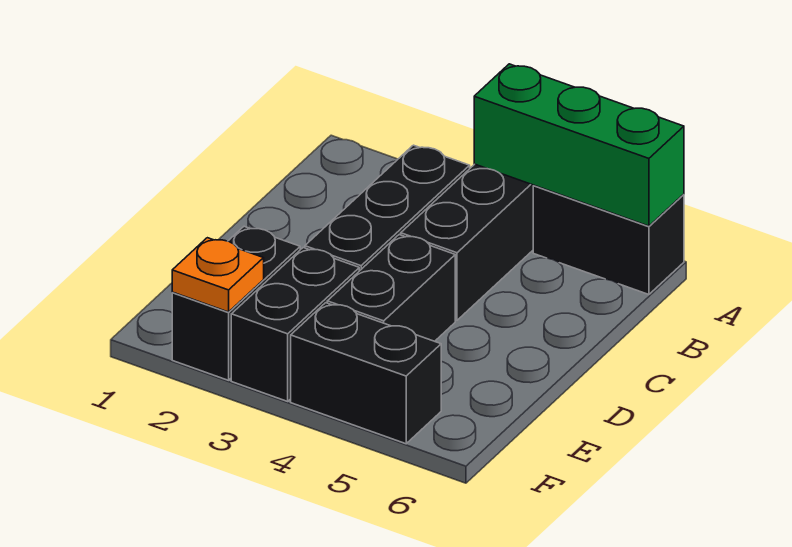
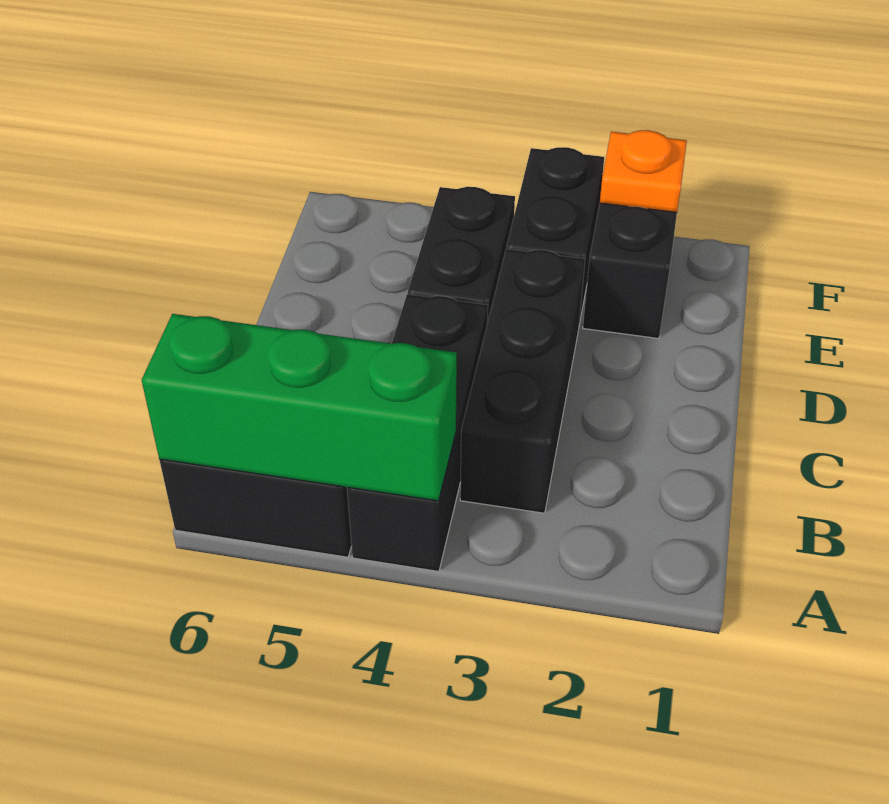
black brick F4:F5 level 1 -> none

